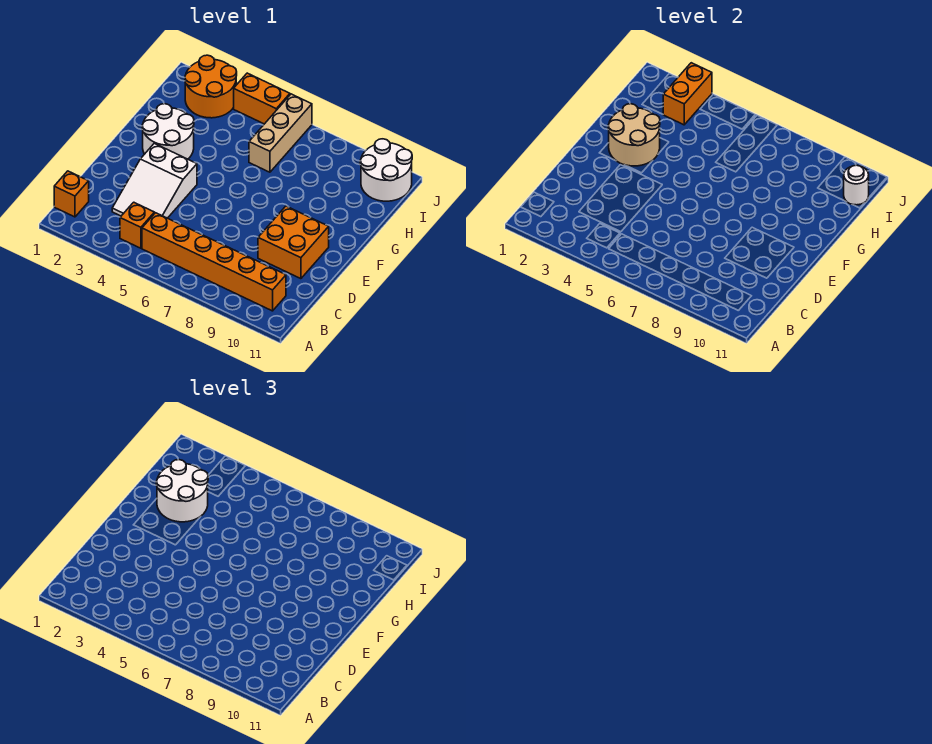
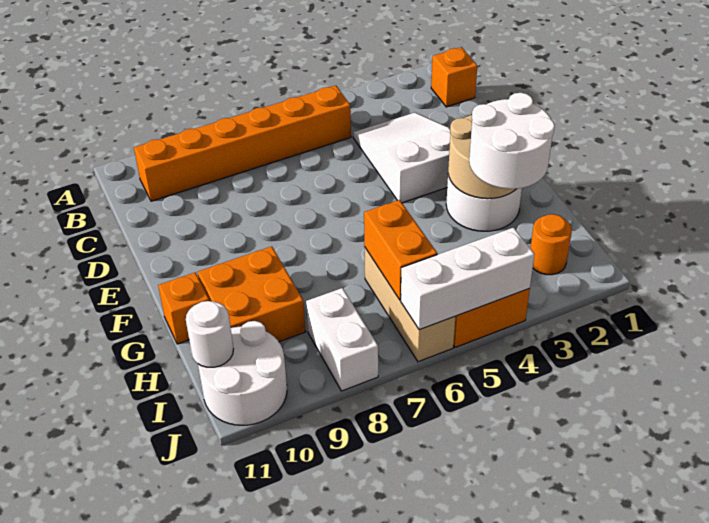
orange brick B4 level 1 -> orange brick G11 level 1
orange brick D9:E10 level 1 -> orange brick G9:H10 level 1
orange round brick I2:J3 level 1 -> orange round brick I2 level 1
orange brick I3:J3 level 2 -> orange brick H6:I6 level 2
none -> white brick I8:J8 level 1
none -> white brick J4:J6 level 2

